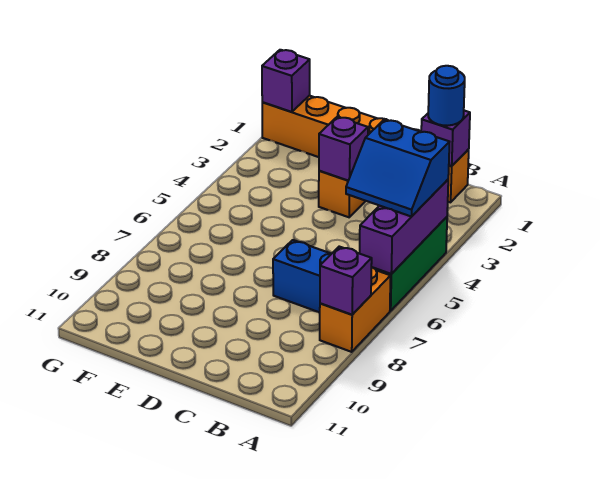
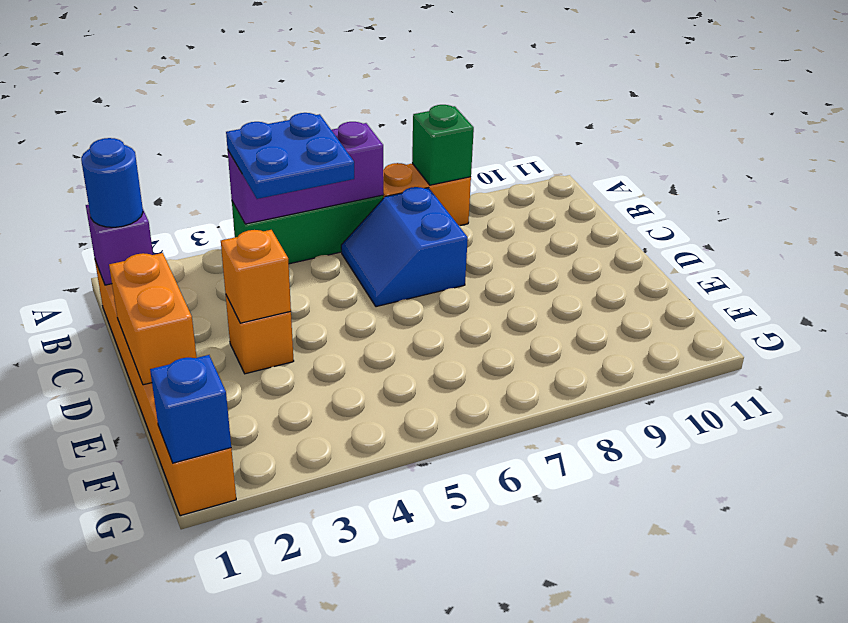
blue slope A4:B5 level 3 top 4 -> blue plate A4:B5 level 3
purple brick A8 level 2 -> green brick A8 level 2
none -> orange brick D1:E1 level 2
purple brick D3 level 2 -> orange brick D3 level 2
purple brick G1 level 2 -> blue brick G1 level 2

